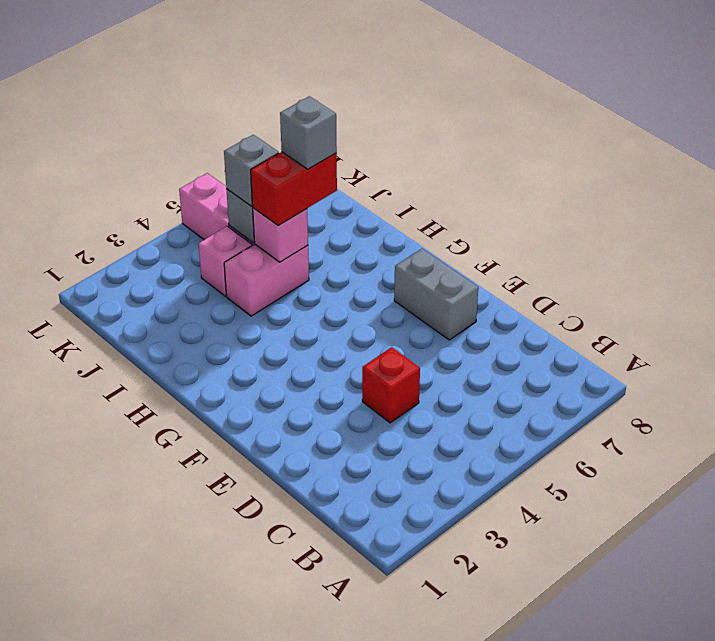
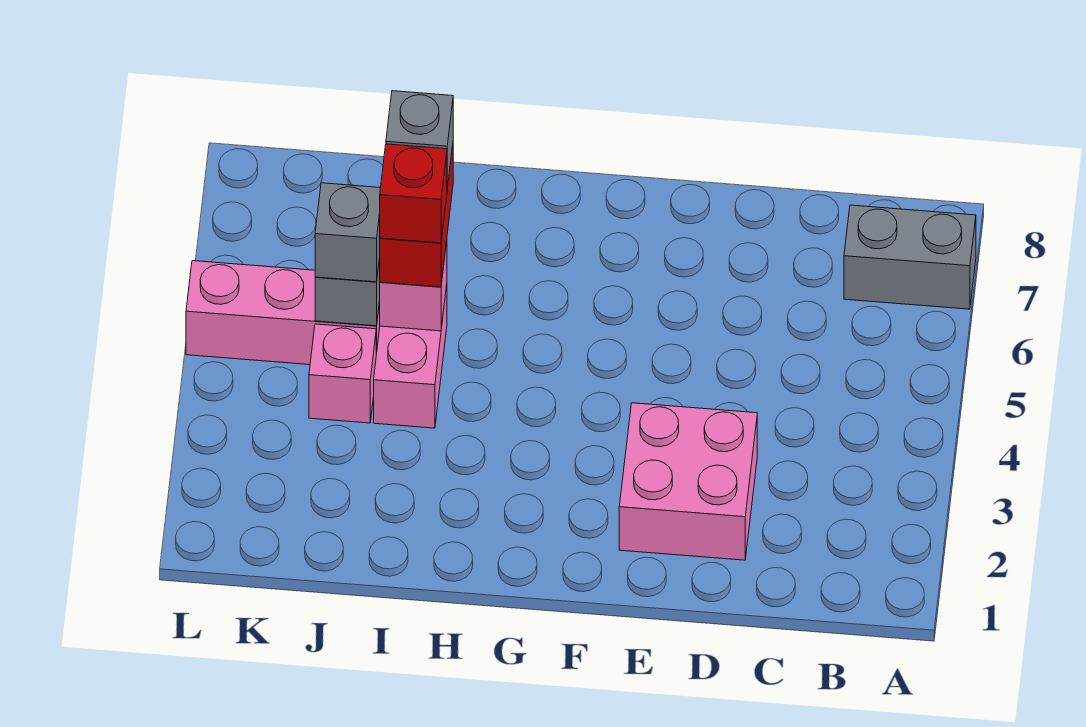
none -> pink brick D2:E3 level 1
red brick D4 level 1 -> red brick I5 level 4
grey brick E7:F7 level 1 -> grey brick A7:B7 level 1

